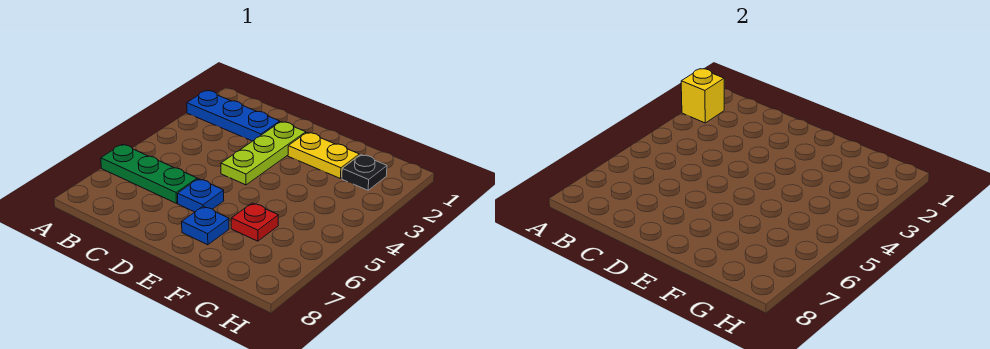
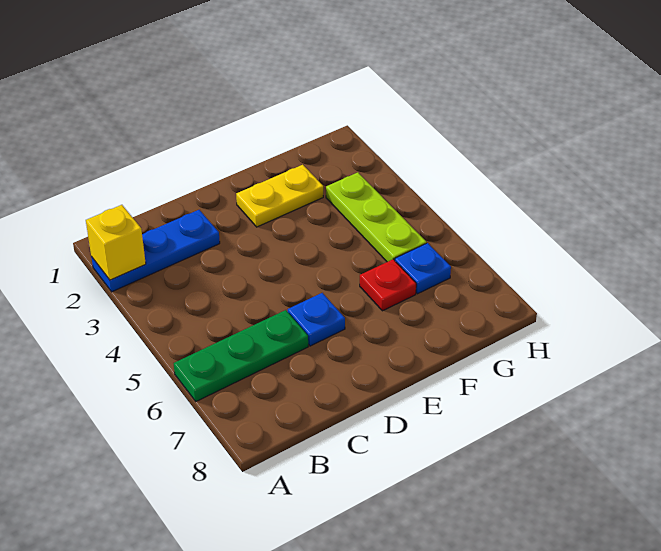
lime plate D2:D4 level 1 -> lime plate G3:G5 level 1
blue plate E7 level 1 -> blue plate G6 level 1
black plate G2 level 1 -> none

